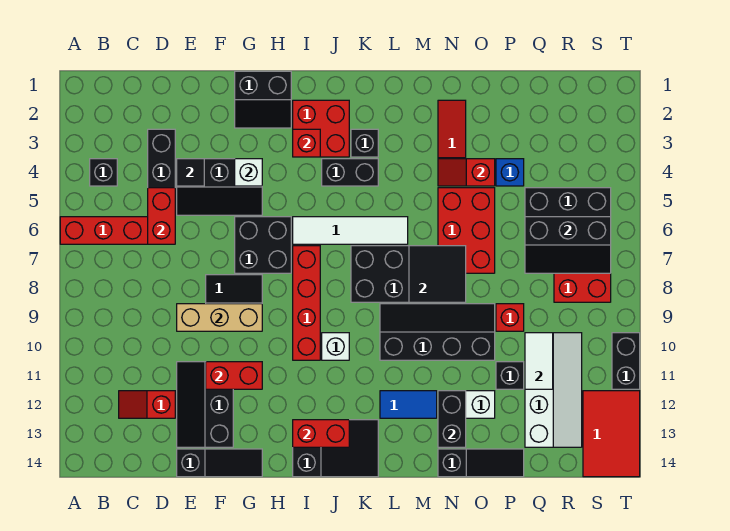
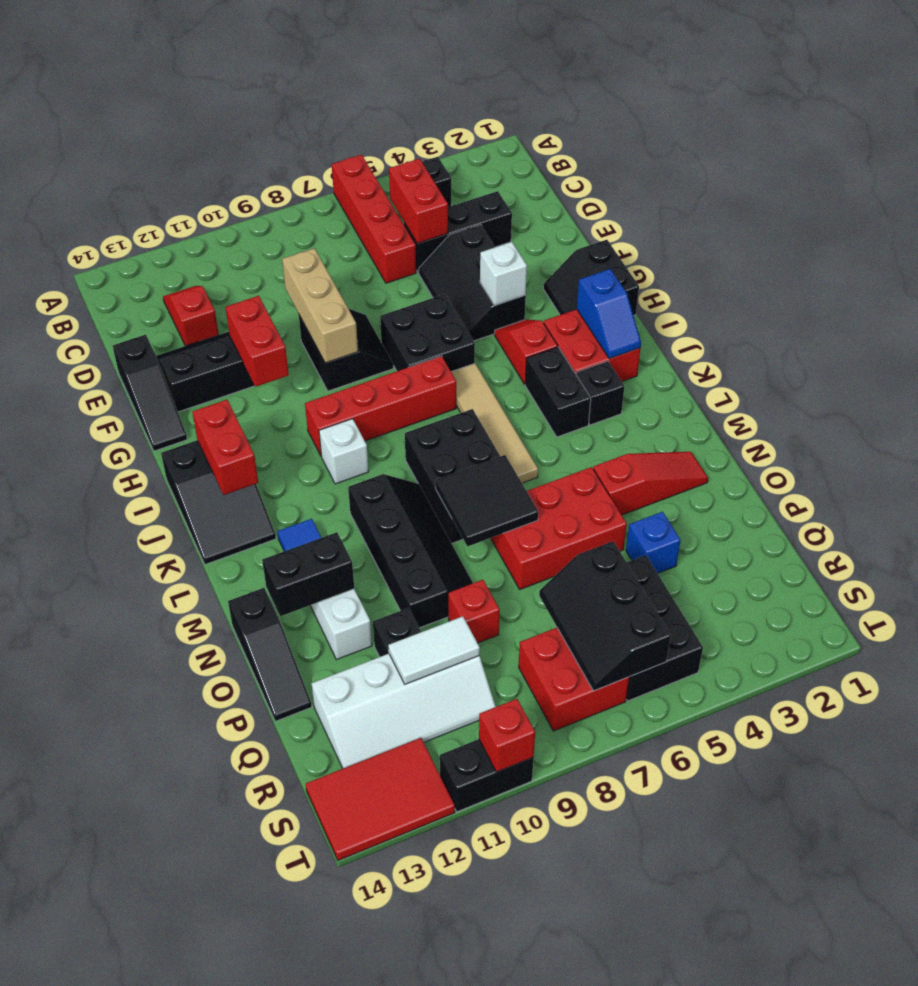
red brick D5:D6 level 2 -> red brick C5:D5 level 2
black tile E4 level 2 -> none
none -> blue slope I2:J2 level 2 top I
red brick I3 level 2 -> red brick T10 level 2
white tile I6:L6 level 1 -> tan tile I6:L6 level 1
red slope N4:O4 level 2 top O -> red slope H4:I4 level 1 top I

